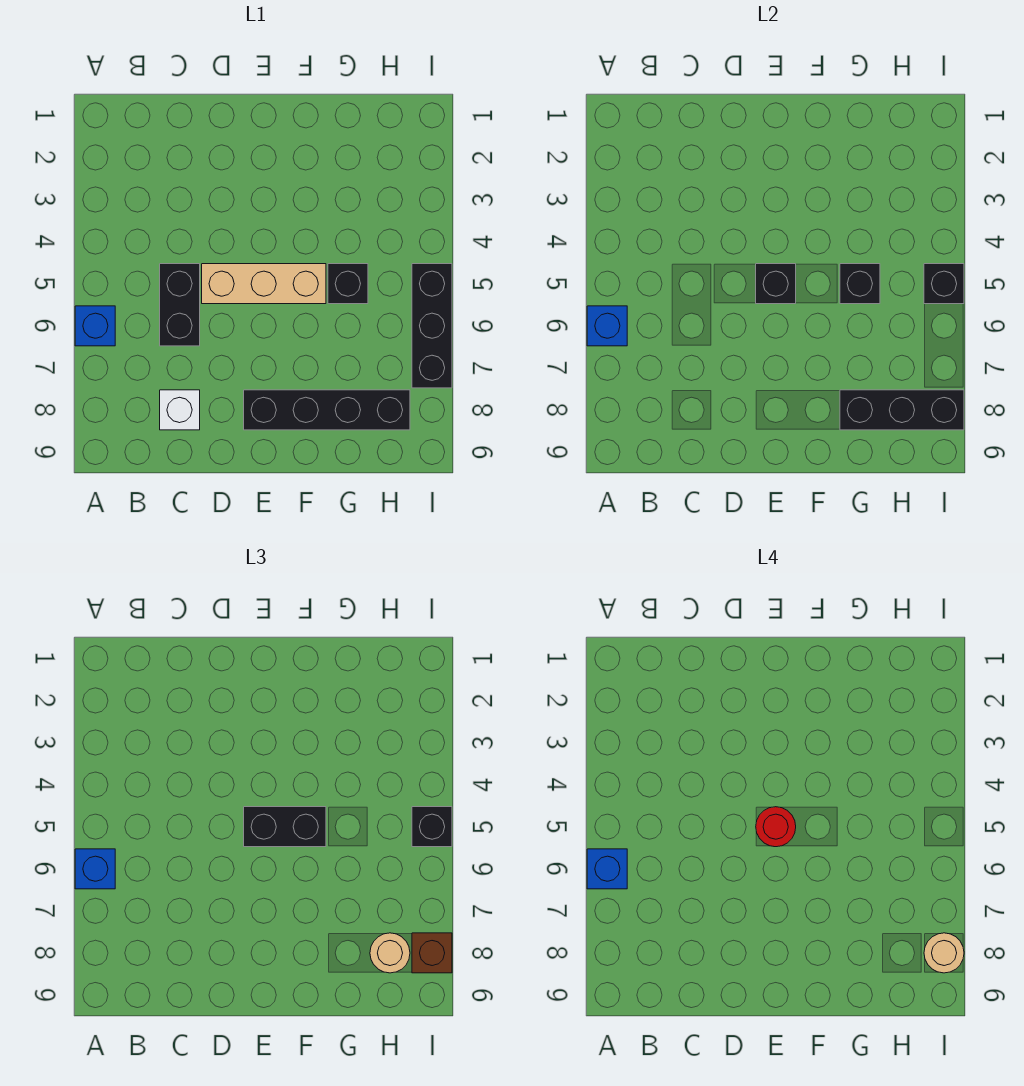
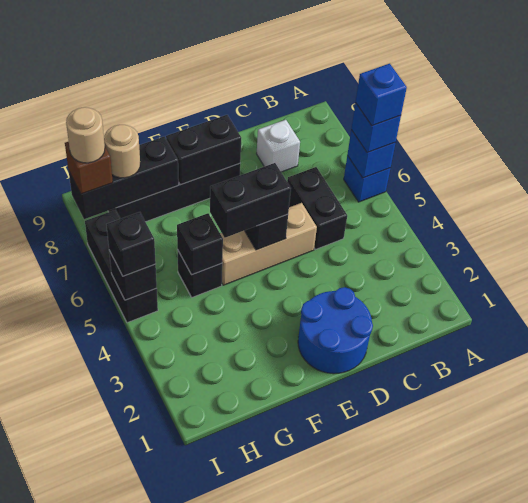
none -> blue round brick D1:E2 level 1
red round brick E5 level 4 -> none
none -> black brick E8:F8 level 2

